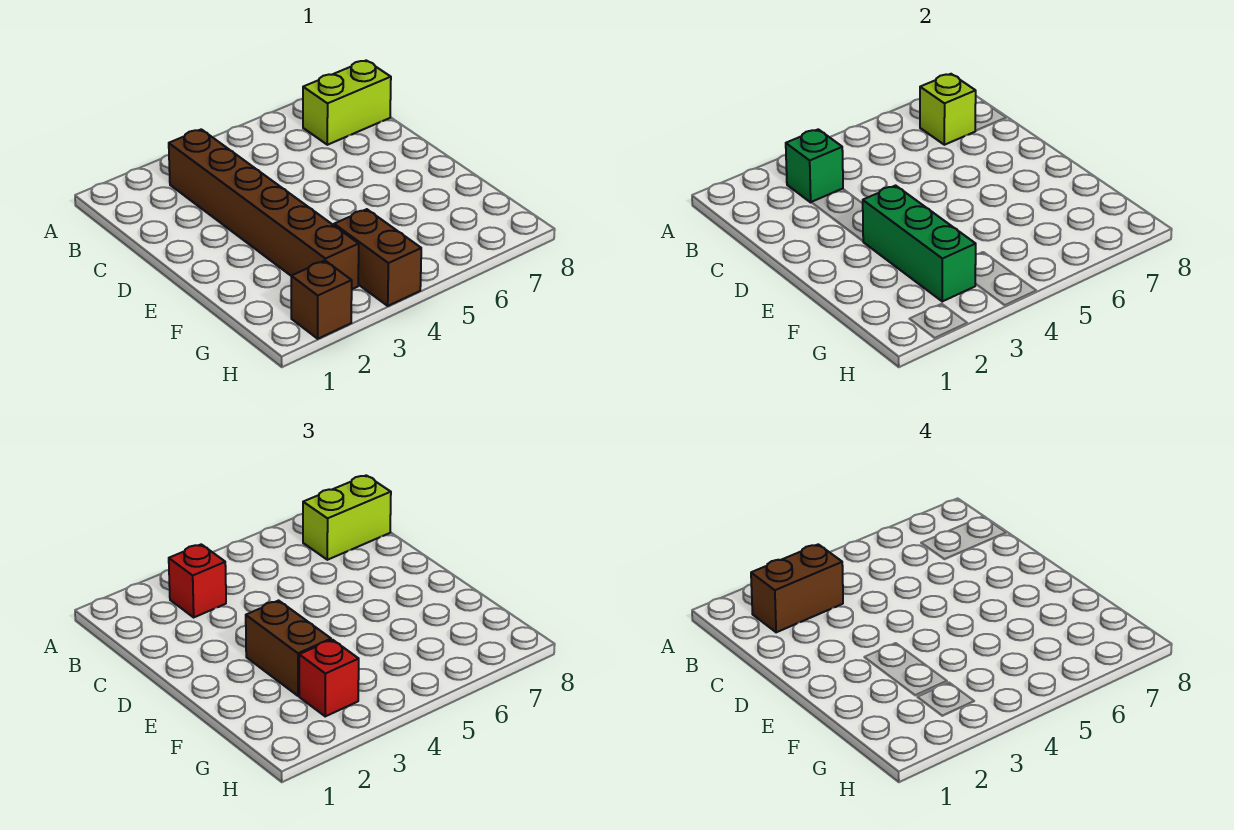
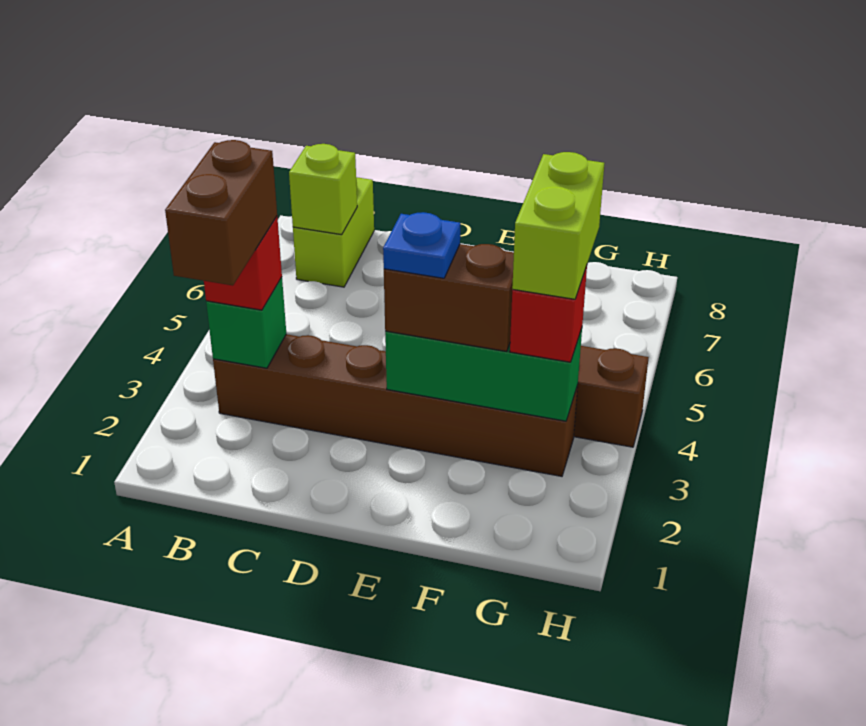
lime brick B7:B8 level 3 -> lime brick G3:G4 level 4
none -> blue plate E3 level 4
brown brick H2 level 1 -> none

